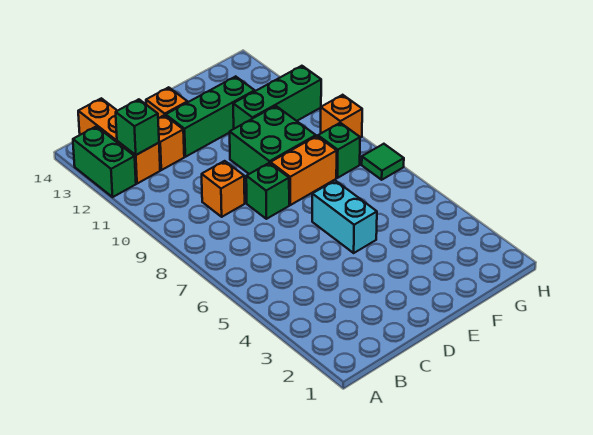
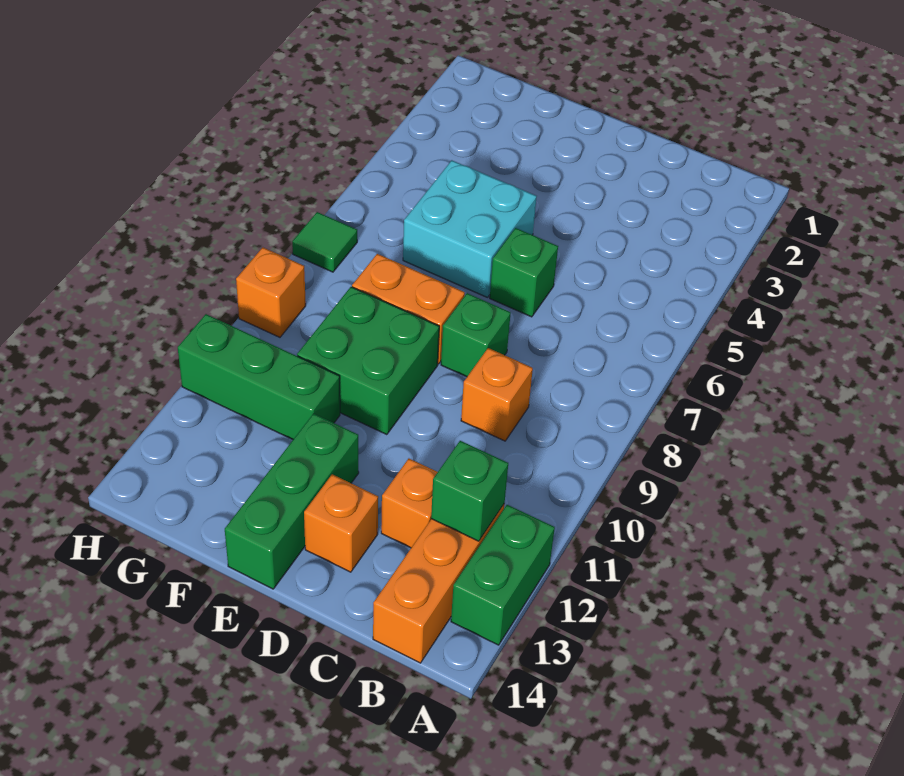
green brick D12:F12 level 1 -> green brick E12:E14 level 1
cyan brick E5:E6 level 1 -> cyan brick E5:F6 level 1
green brick G8 level 1 -> green brick D6 level 1

